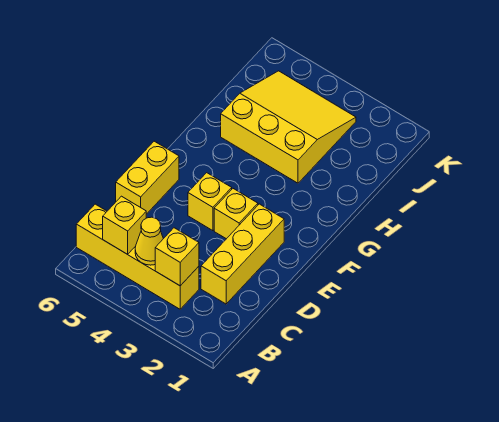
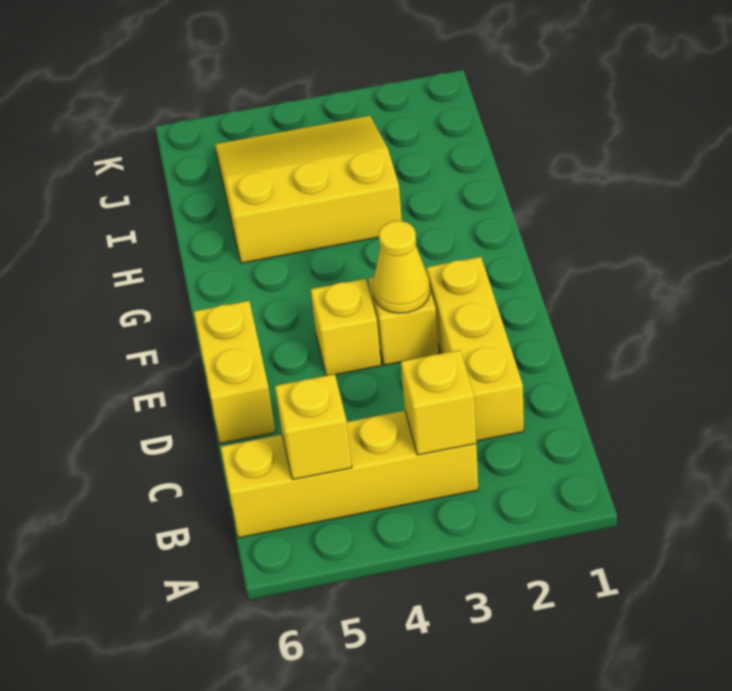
yellow cone B4 level 2 -> yellow cone E3 level 2

